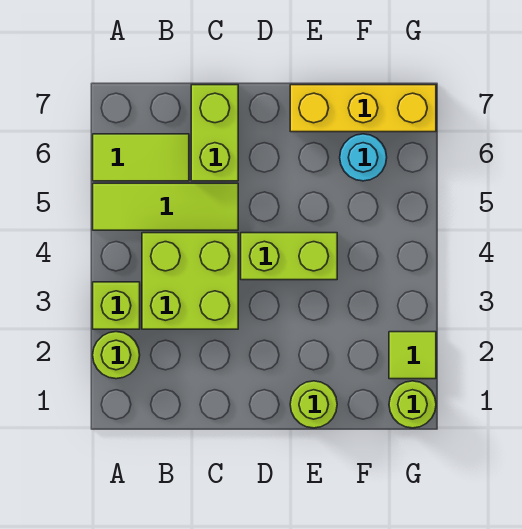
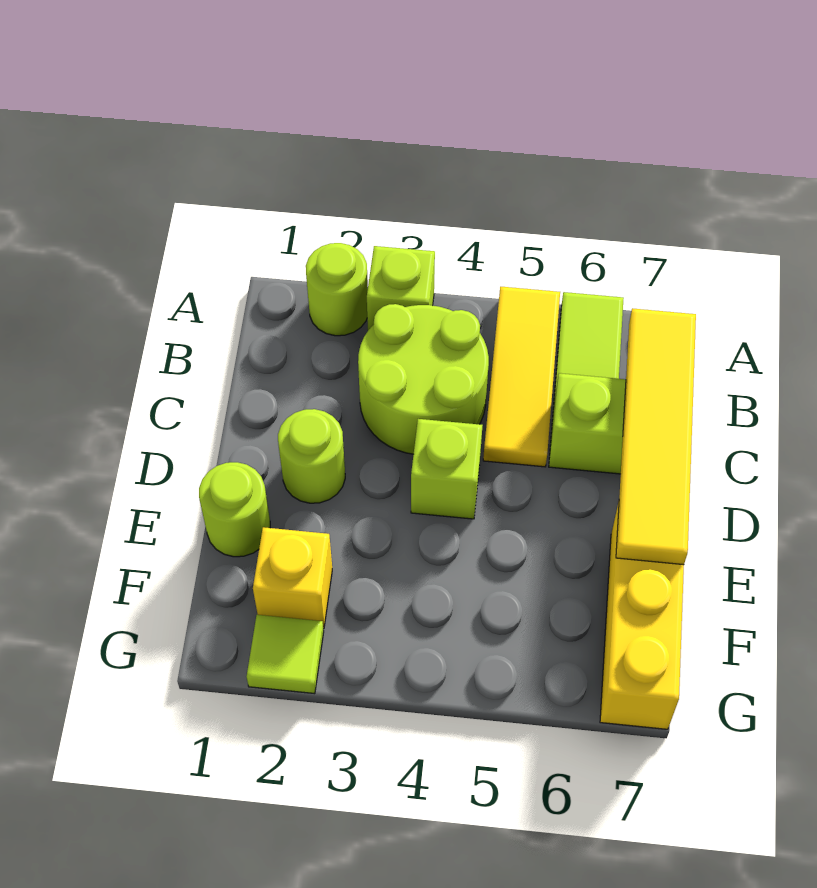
lime tile A5:C5 level 1 -> yellow tile A5:C5 level 1
lime brick B3:C4 level 1 -> lime round brick B3:C4 level 1
none -> yellow tile B7:E7 level 2
lime brick D4:E4 level 1 -> lime brick D4 level 1
none -> yellow brick F2 level 1
cyan round brick F6 level 1 -> none
lime round brick G1 level 1 -> lime round brick D2 level 1

